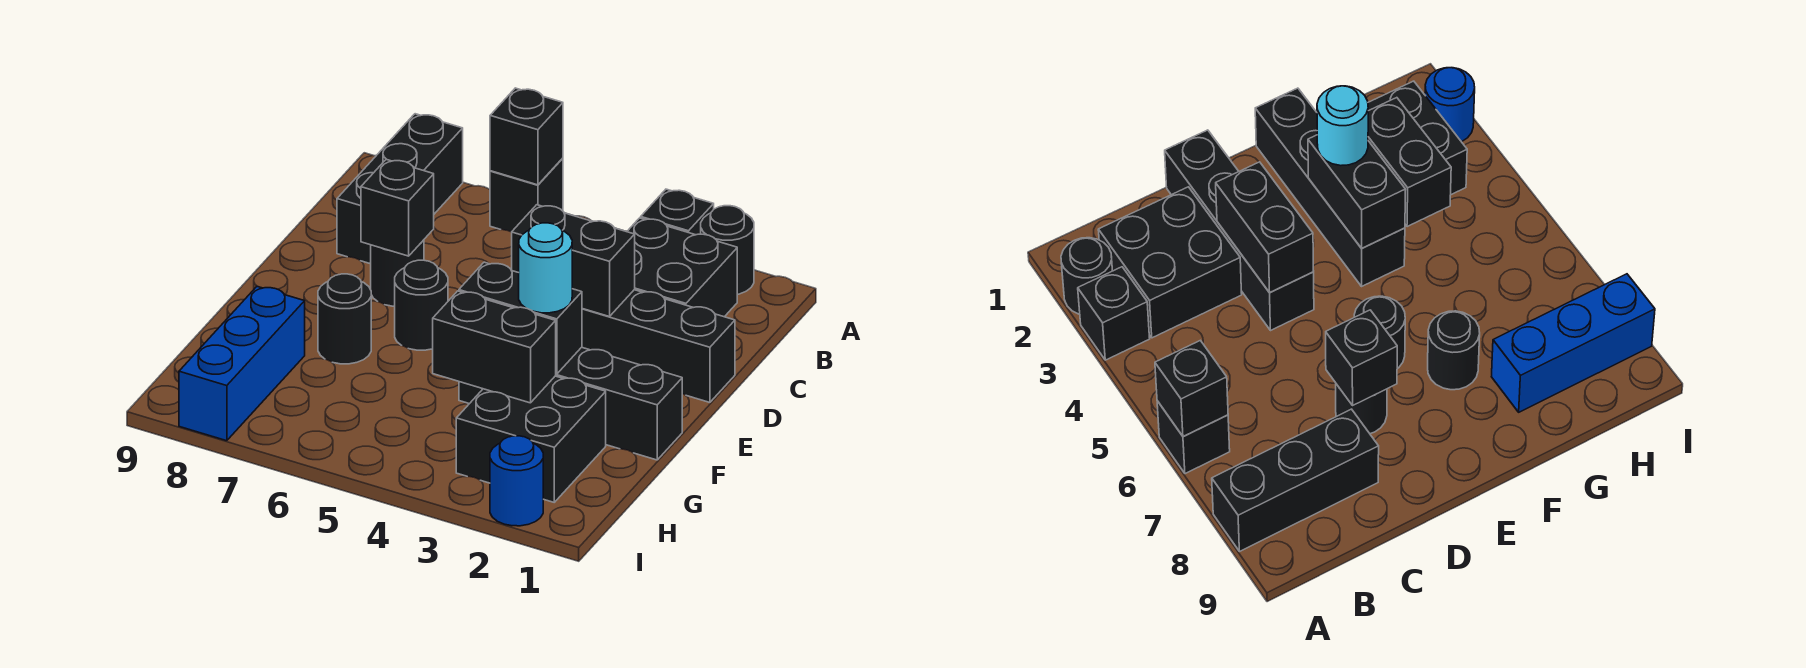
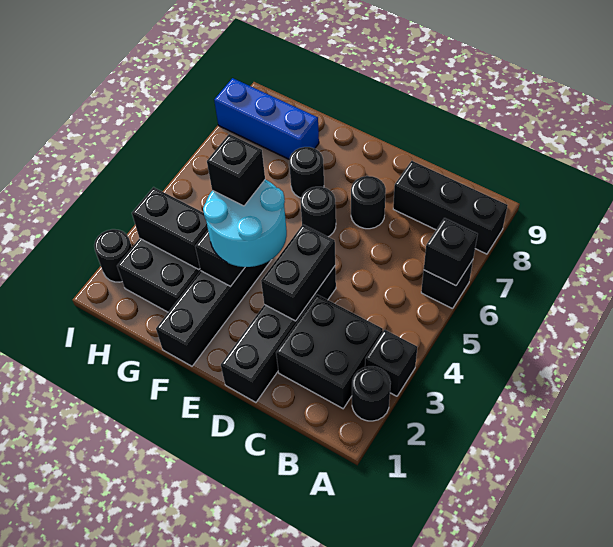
black brick D7 level 2 -> black brick F4 level 4
cyan round brick F3 level 3 -> cyan round brick E3:F4 level 3
black brick G3:G4 level 2 -> black brick G3:H3 level 2
blue round brick I2 level 1 -> black round brick I2 level 1

